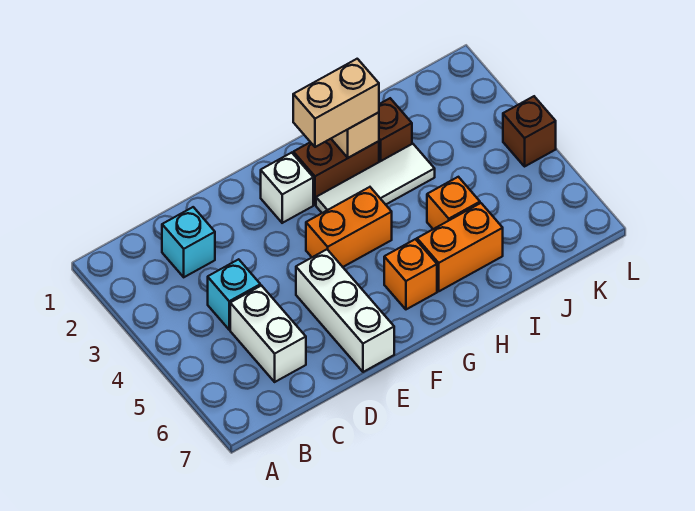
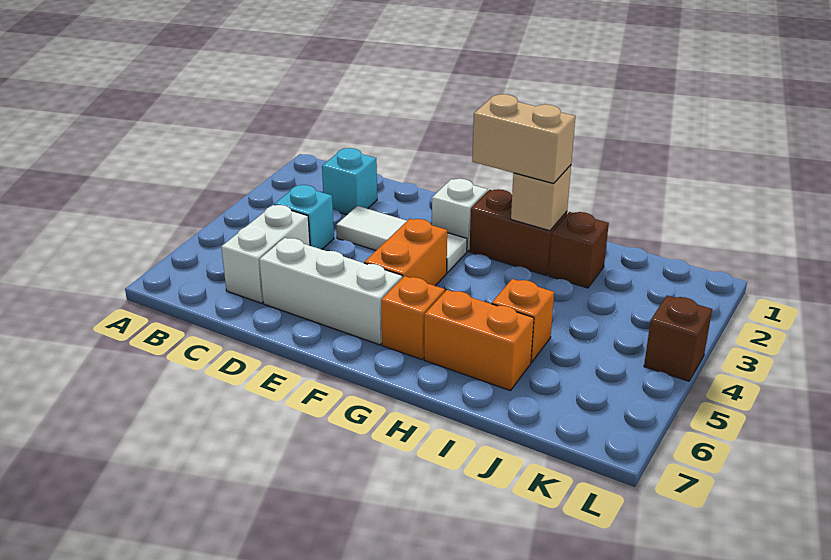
white brick E5:E7 level 1 -> white brick D6:F6 level 1
orange brick F4:G4 level 1 -> orange brick F4:F5 level 1
white tile G3:I3 level 1 -> white tile D3:F3 level 1

